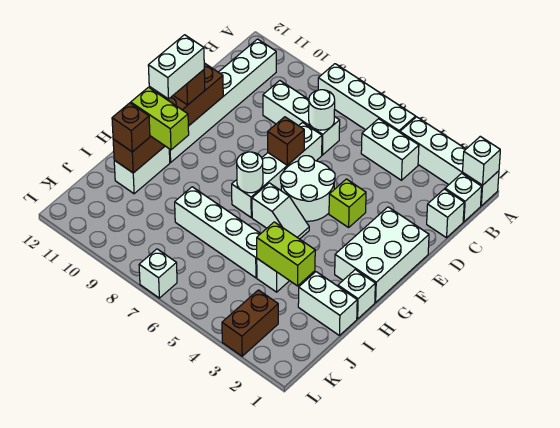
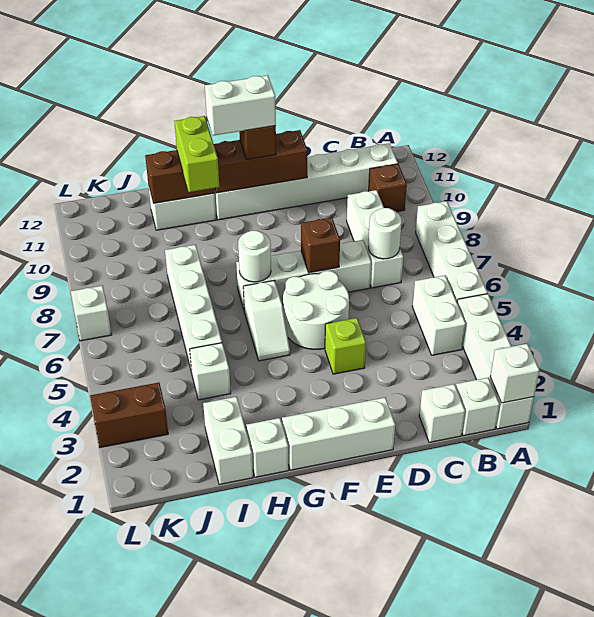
white brick E1:G2 level 1 -> white brick E1:G1 level 1
lime brick I3:I4 level 2 -> none
brown brick I11 level 3 -> brown brick B10 level 1

